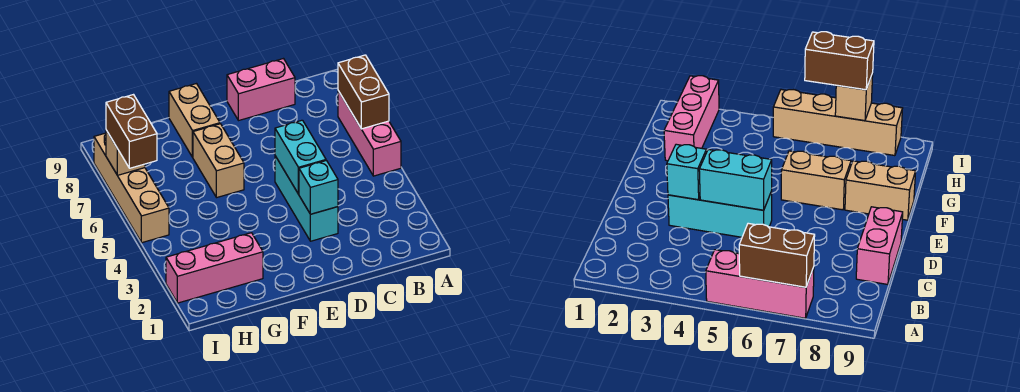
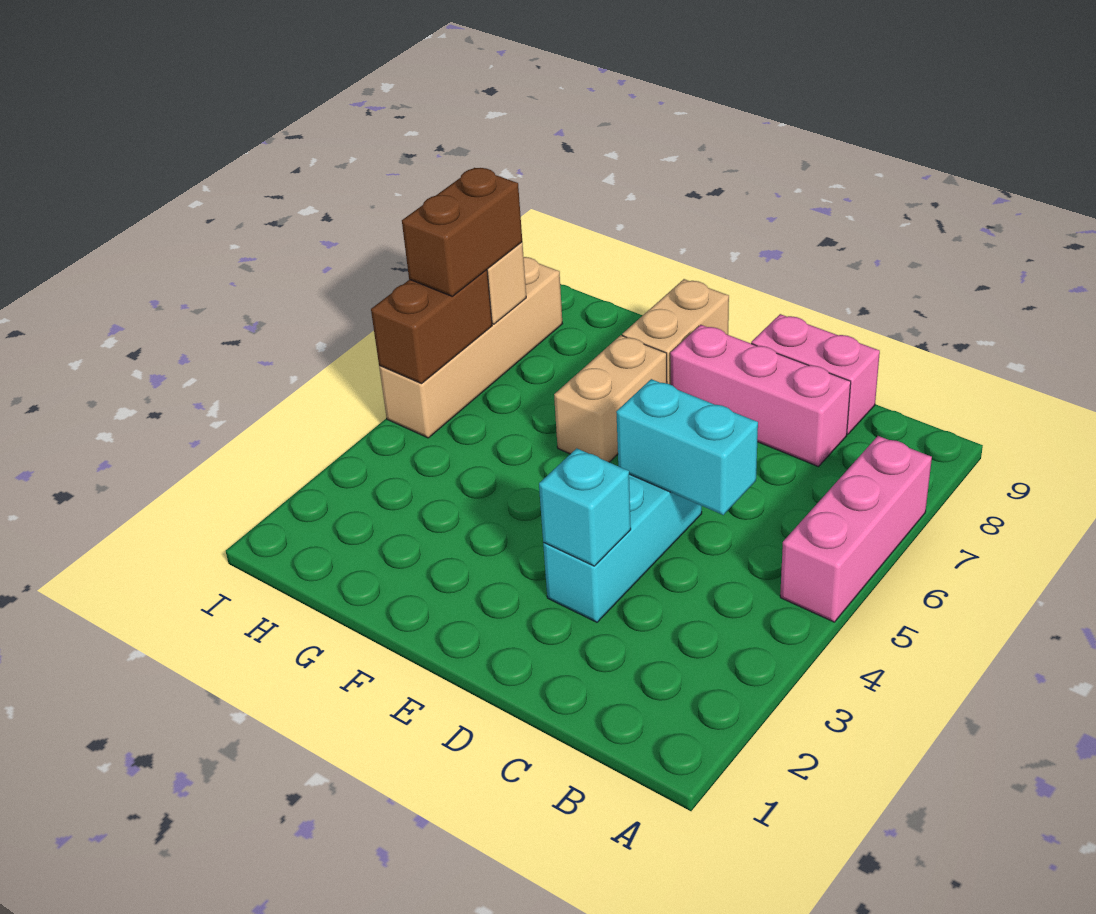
brown brick A6:A7 level 2 -> brown brick I5:I6 level 2
cyan brick D4:D5 level 2 -> cyan brick C5:D5 level 2
pink brick G2:I2 level 1 -> pink brick C8:E8 level 1

